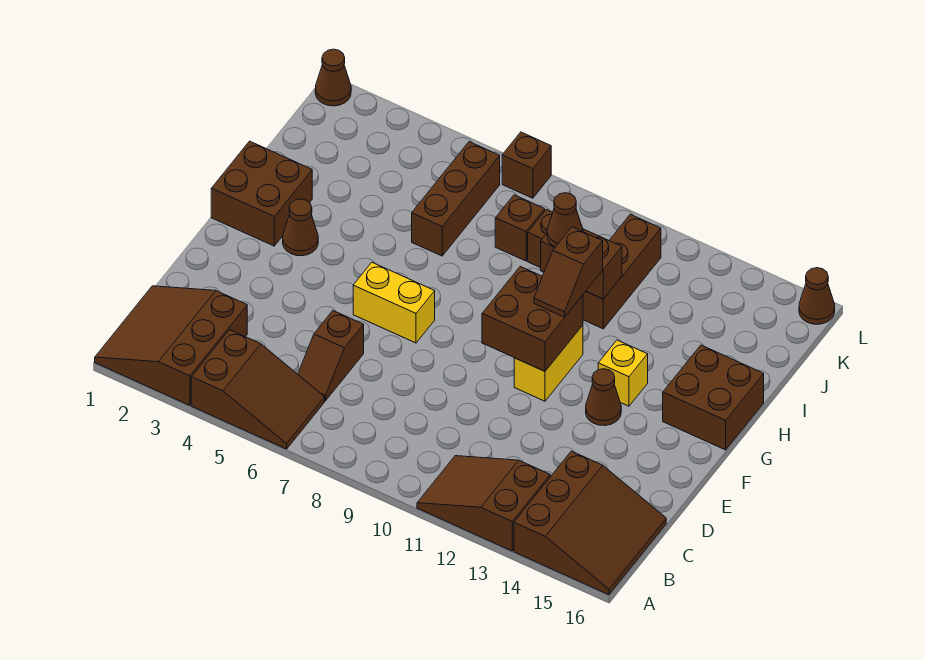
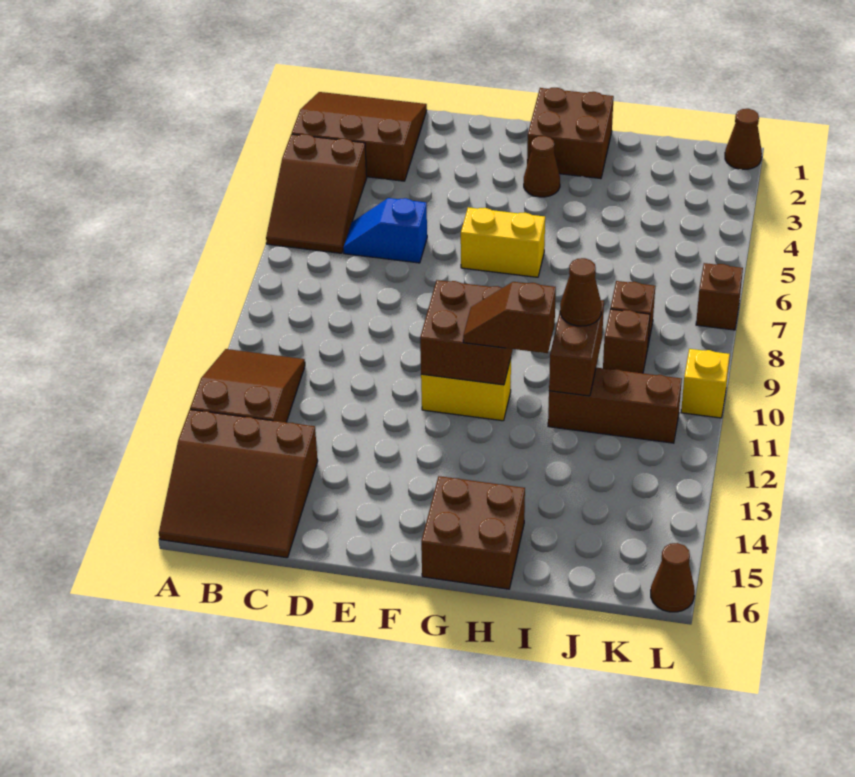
brown slope C6:D6 level 1 top D -> blue slope C6:D6 level 1 top D
yellow brick F6:F7 level 1 -> yellow brick F6:G6 level 1
brown cone F13 level 1 -> none
yellow brick G13 level 1 -> yellow brick L10 level 1
brown brick I6:K6 level 1 -> none

